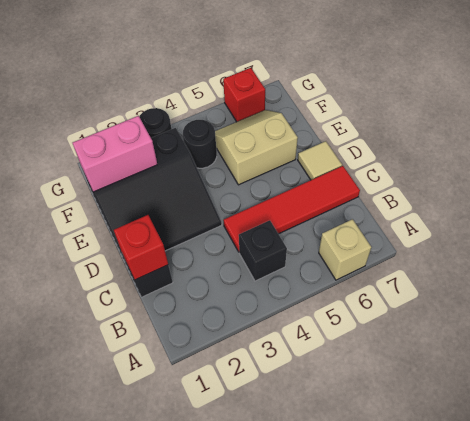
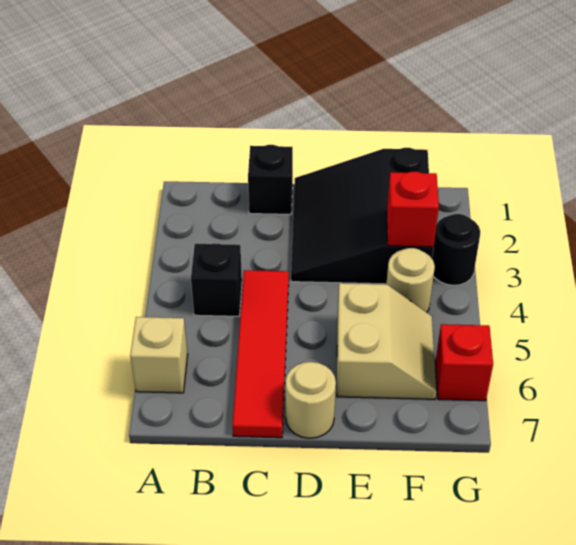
red brick C1 level 2 -> red brick F3 level 2
tan tile D7 level 1 -> tan round brick D7 level 1
pink brick F1:F2 level 2 -> none
black round brick F4 level 1 -> tan round brick F4 level 1

